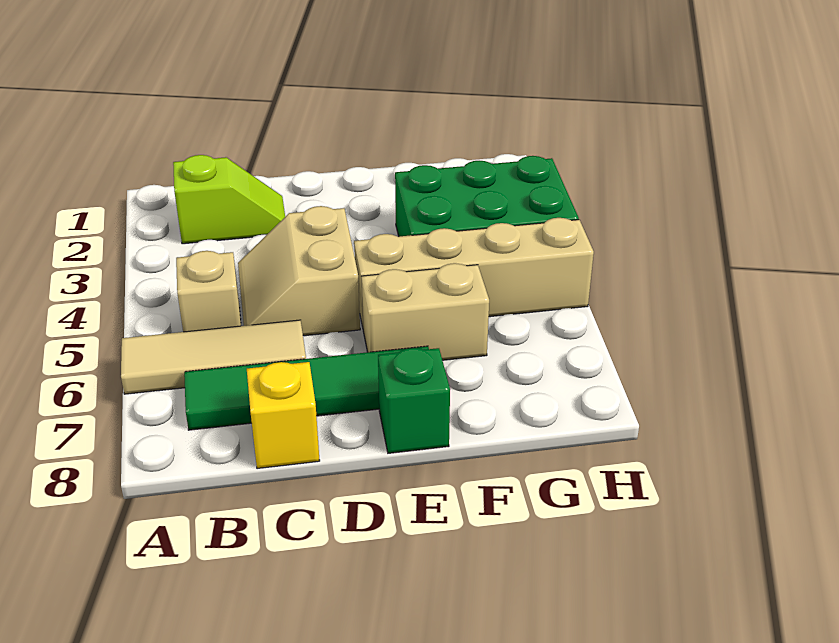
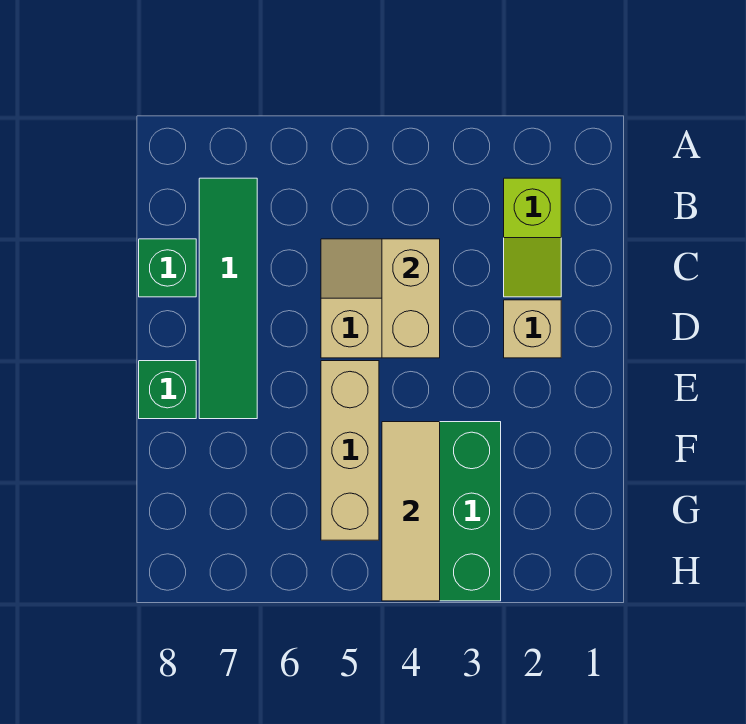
tan tile A6:C6 level 1 -> tan tile F4:H4 level 2
tan brick B5 level 1 -> tan brick D2 level 1
yellow brick C8 level 1 -> green brick C8 level 1
tan brick E5:H5 level 1 -> tan brick E5:G5 level 1
tan brick E6:F6 level 1 -> tan brick C4:D4 level 2

